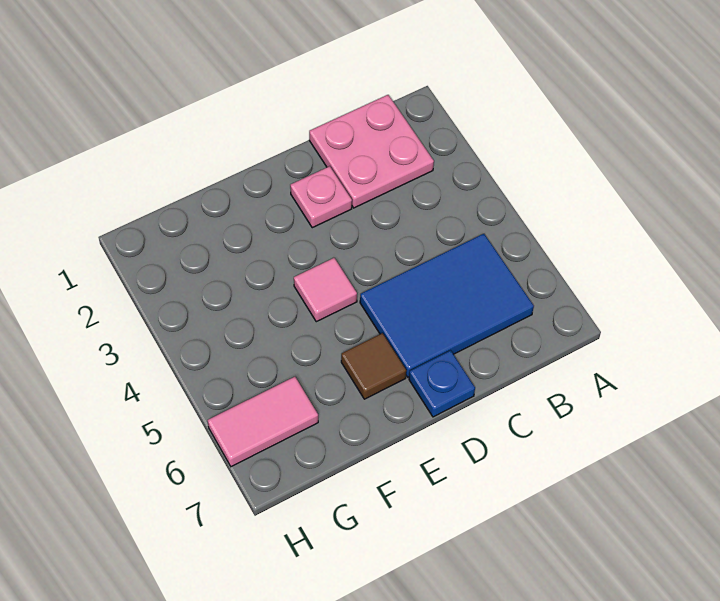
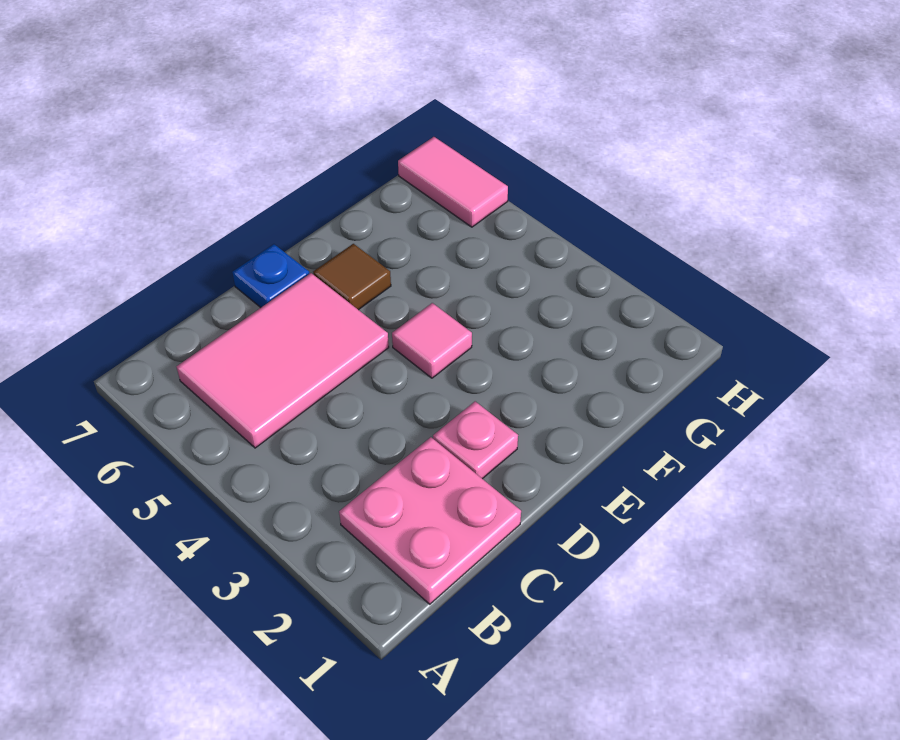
blue tile B5:D6 level 1 -> pink tile B5:D6 level 1
pink tile G6:H6 level 1 -> pink tile H6:H7 level 1

